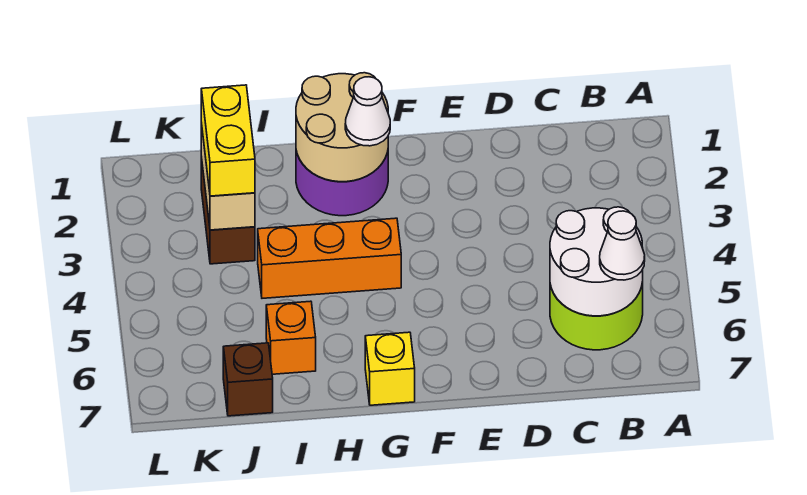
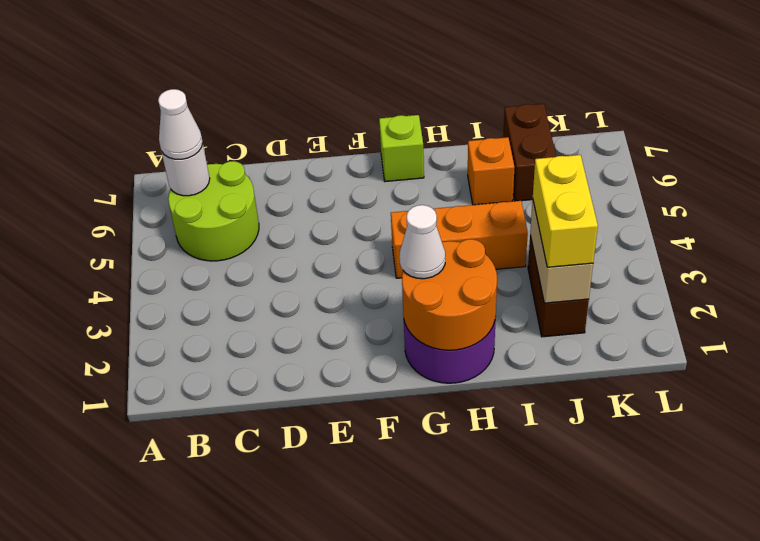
white round brick B5:C6 level 2 -> white round brick B6 level 2
tan round brick G1:H2 level 2 -> orange round brick G1:H2 level 2
yellow brick G7 level 1 -> lime brick G7 level 1
brown brick J7 level 1 -> brown brick J6:J7 level 1

